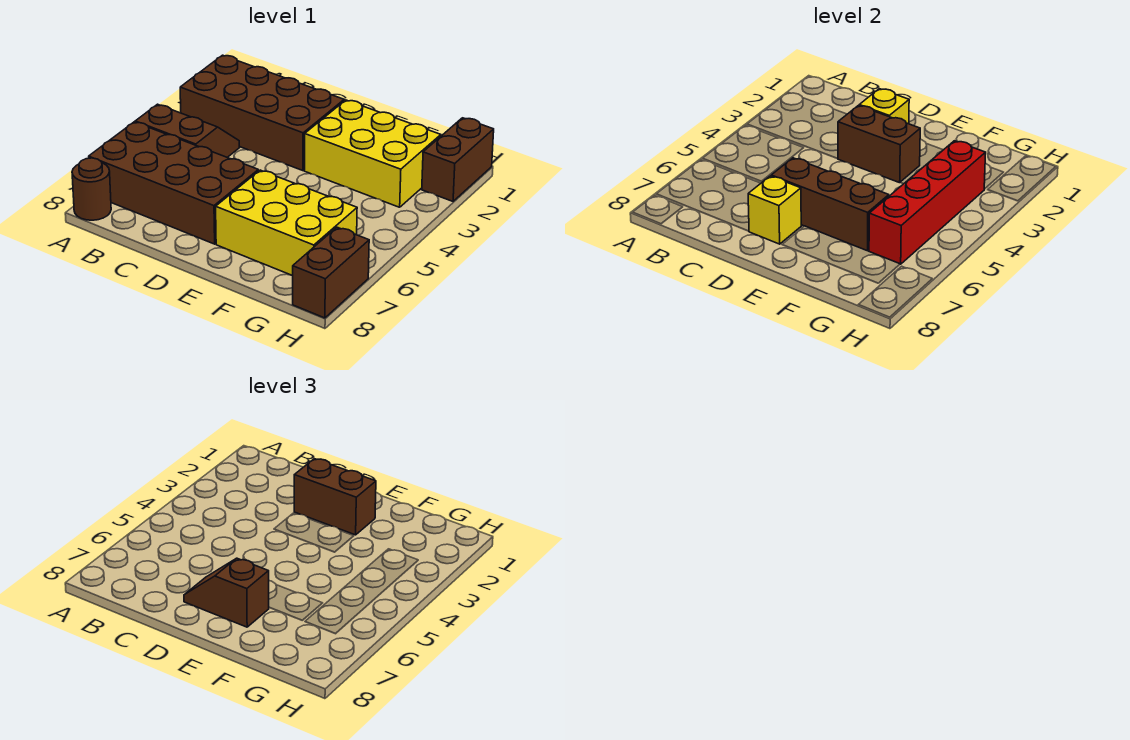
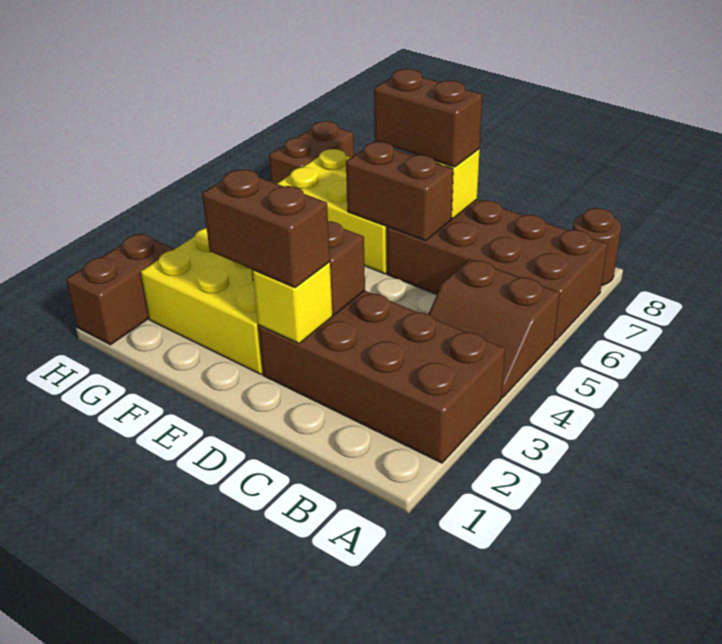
brown brick D6:F6 level 2 -> brown brick D6:E6 level 2
brown slope D7:E7 level 3 top E -> brown brick D7:E7 level 3
red brick G3:G6 level 2 -> none

